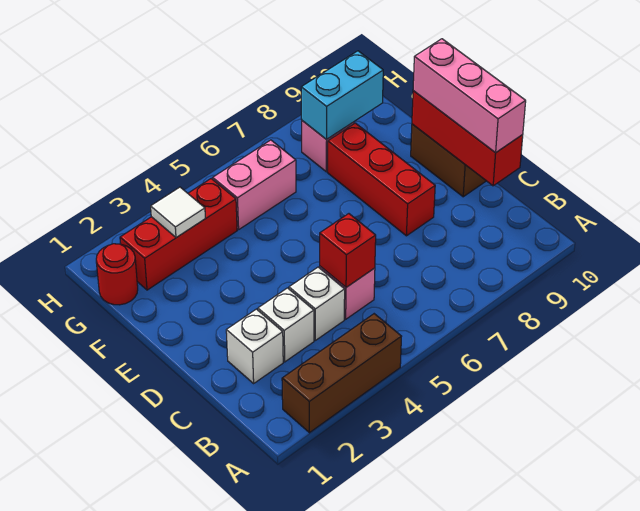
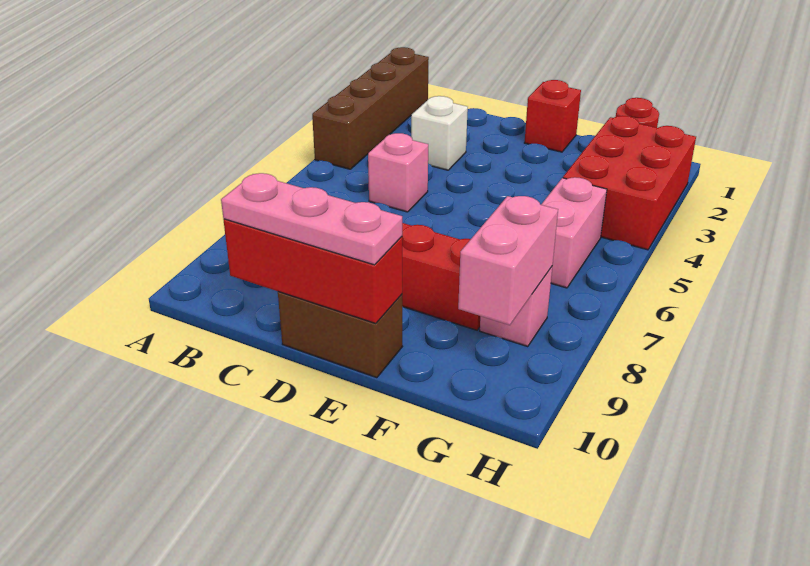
brown brick A2:A4 level 1 -> brown brick A1:A4 level 1
white brick C2 level 1 -> none
white brick C4 level 1 -> none
red brick C5 level 2 -> red brick E1 level 1
pink brick C10:E10 level 3 -> pink plate C10:E10 level 3
red brick G2:G4 level 1 -> red brick G2:H4 level 1
white tile G3 level 2 -> none
cyan brick G8:G9 level 2 -> pink brick G8:G9 level 2

